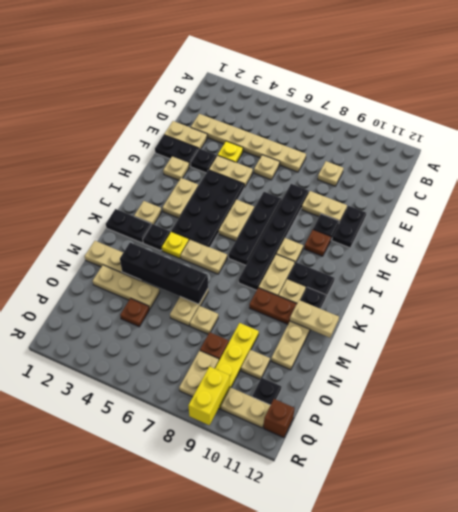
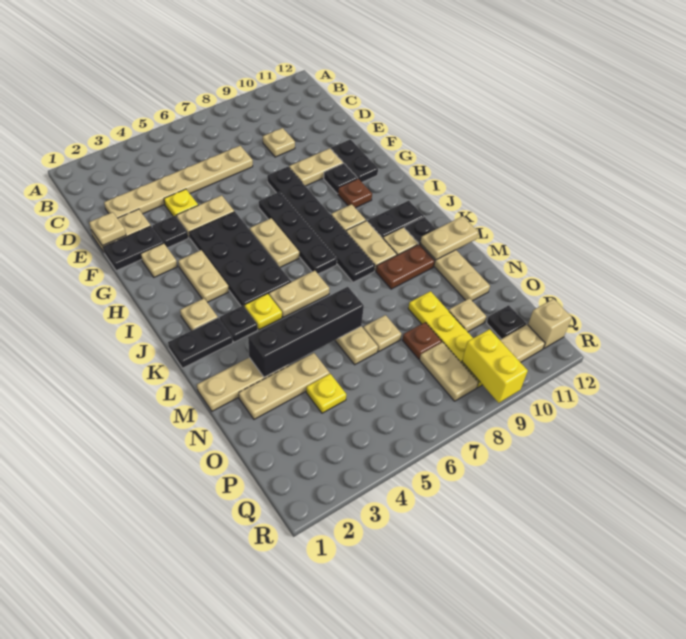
tan plate E6 level 1 -> tan plate E1 level 2
brown plate O4 level 1 -> yellow plate O4 level 1
brown brick Q12 level 1 -> tan brick Q12 level 1

